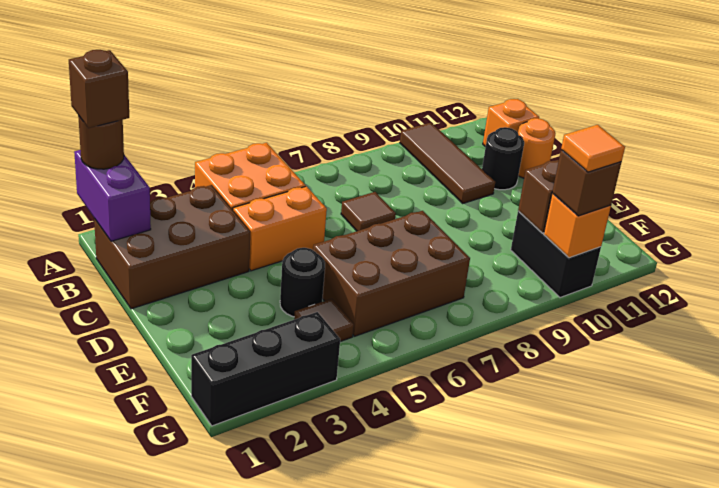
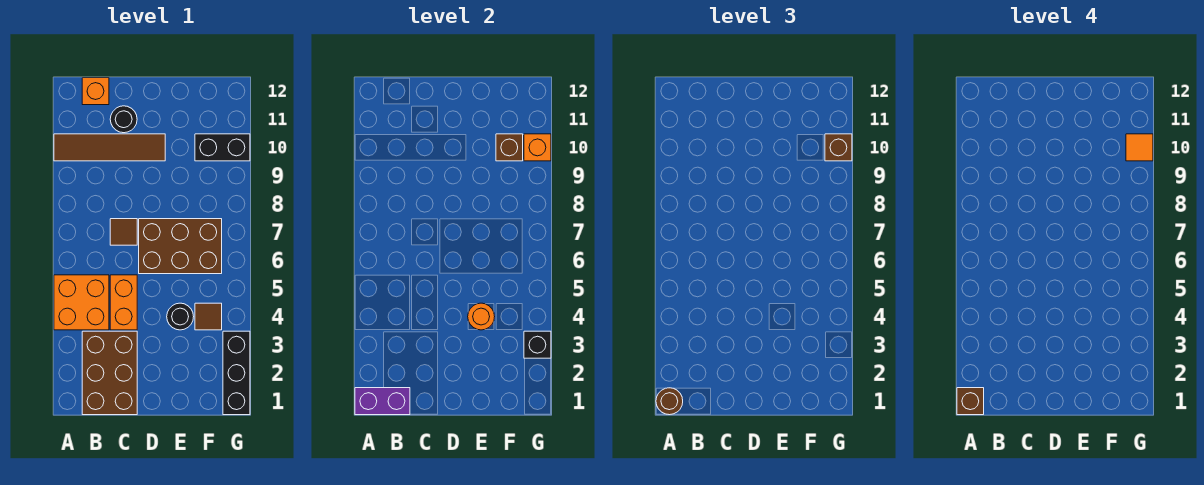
brown tile A10:C10 level 1 -> brown tile A10:D10 level 1
orange round brick C12 level 1 -> orange round brick E4 level 2
brown brick E5:F7 level 1 -> brown brick D6:F7 level 1
none -> black brick G3 level 2

